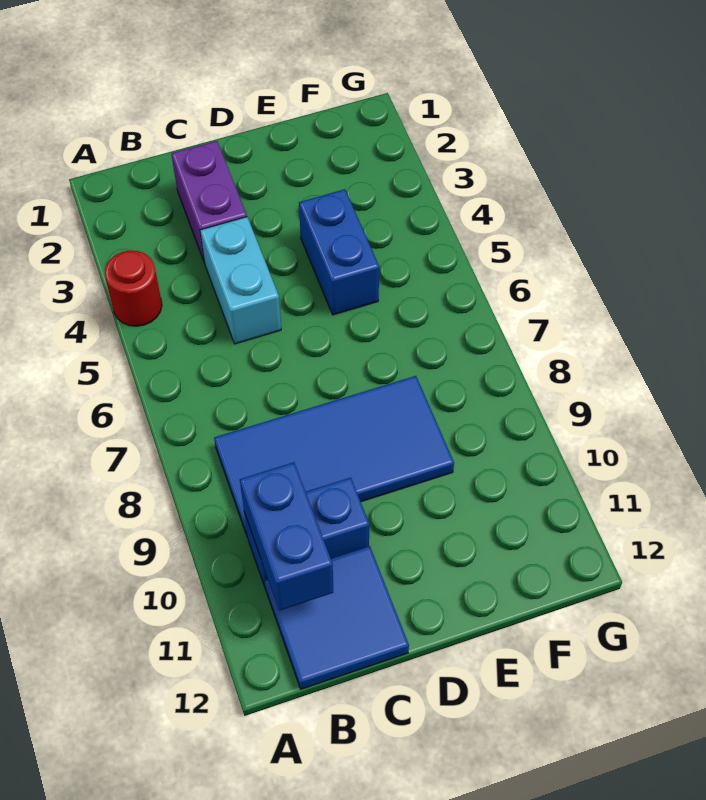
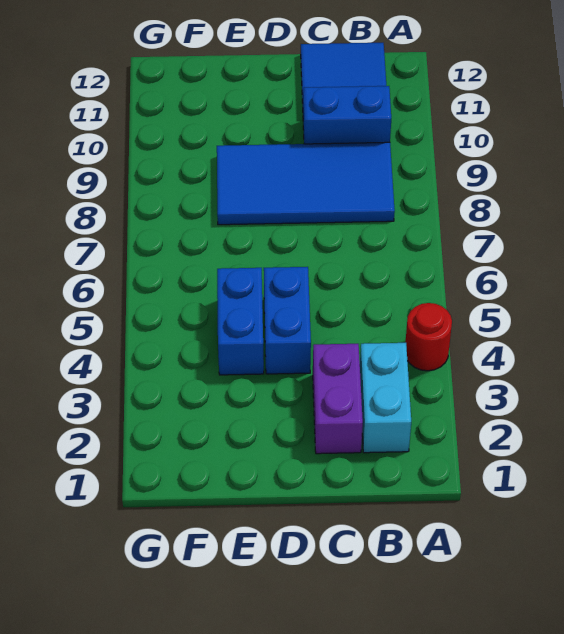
blue brick B10:B11 level 2 -> blue brick D4:D5 level 1
cyan brick C4:C5 level 1 -> cyan brick B2:B3 level 1

